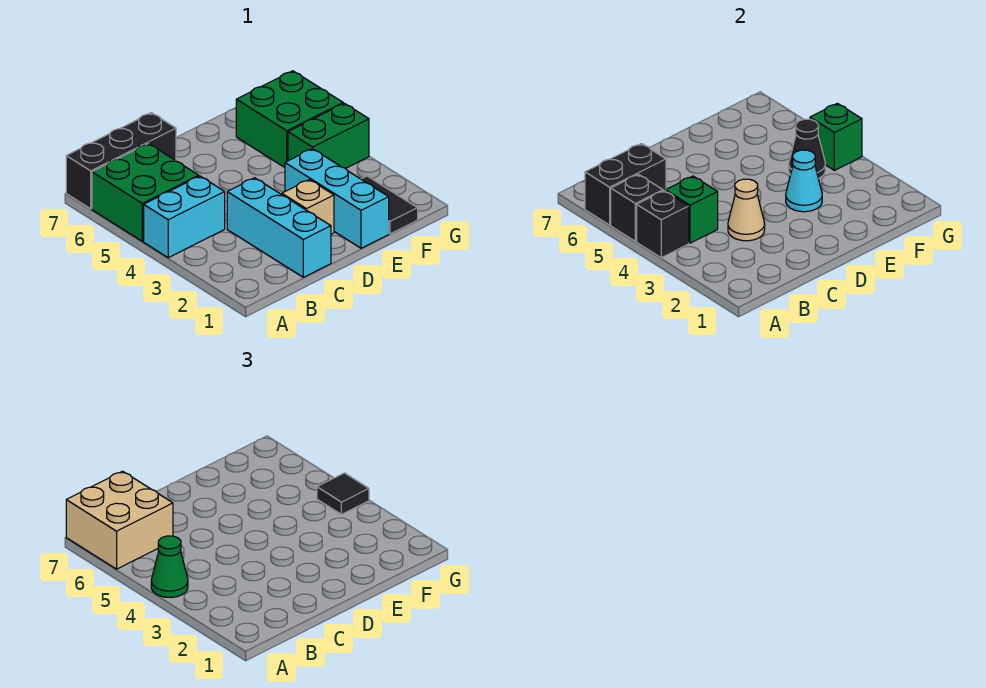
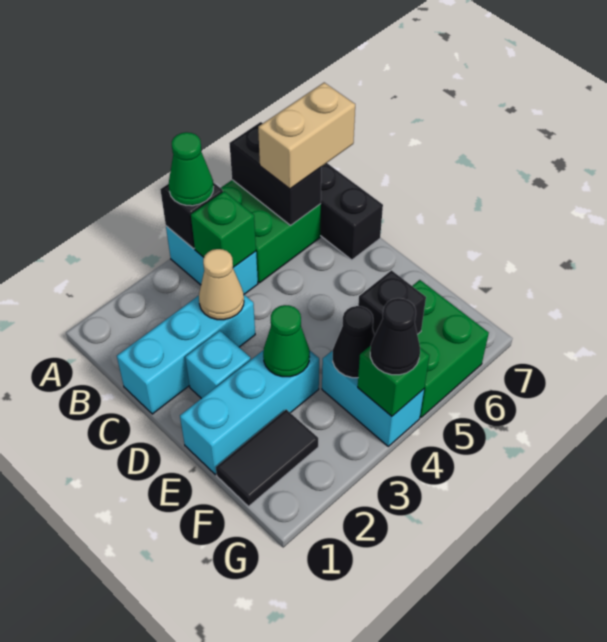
black brick A5 level 2 -> black brick F5 level 2
tan brick A6:B7 level 3 -> tan brick B6:B7 level 3
tan brick D2 level 1 -> cyan brick D2 level 1
cyan cone E3 level 2 -> green cone E3 level 2
green brick F4:G4 level 1 -> cyan brick F4:G4 level 1
black tile G4 level 3 -> black cone G4 level 3

